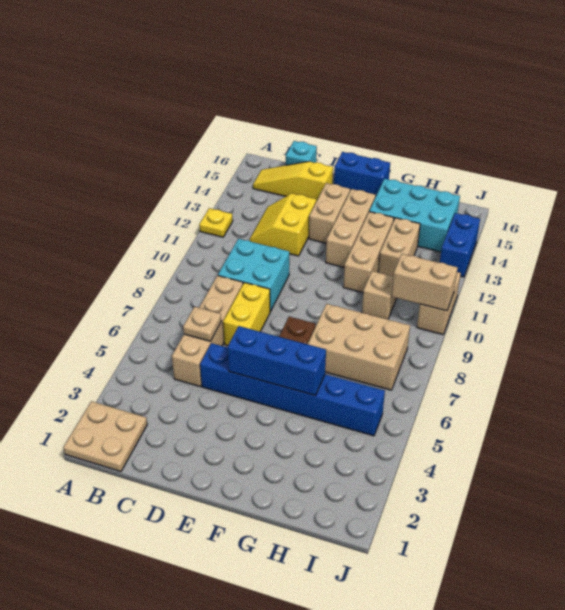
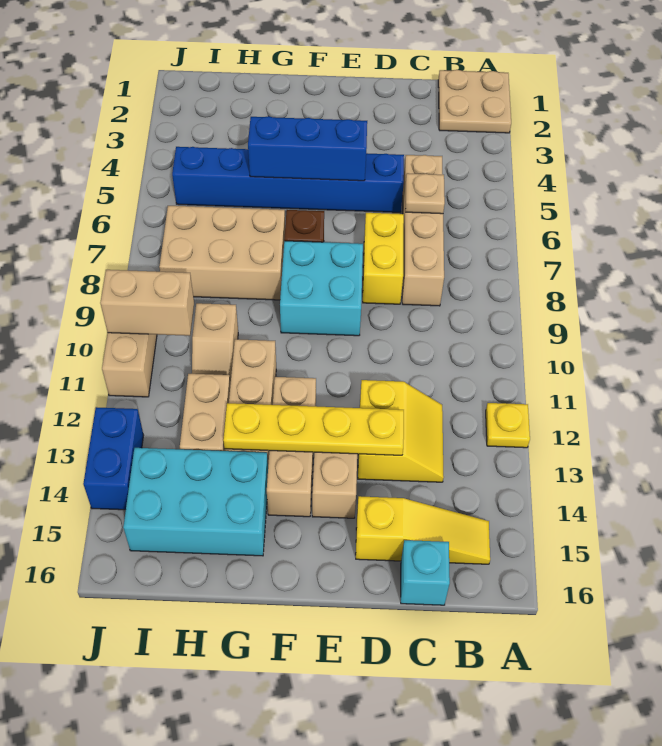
cyan brick C9:D10 level 1 -> cyan brick E8:F9 level 1
none -> yellow plate D13:G13 level 2
blue brick E16:F16 level 1 -> none

